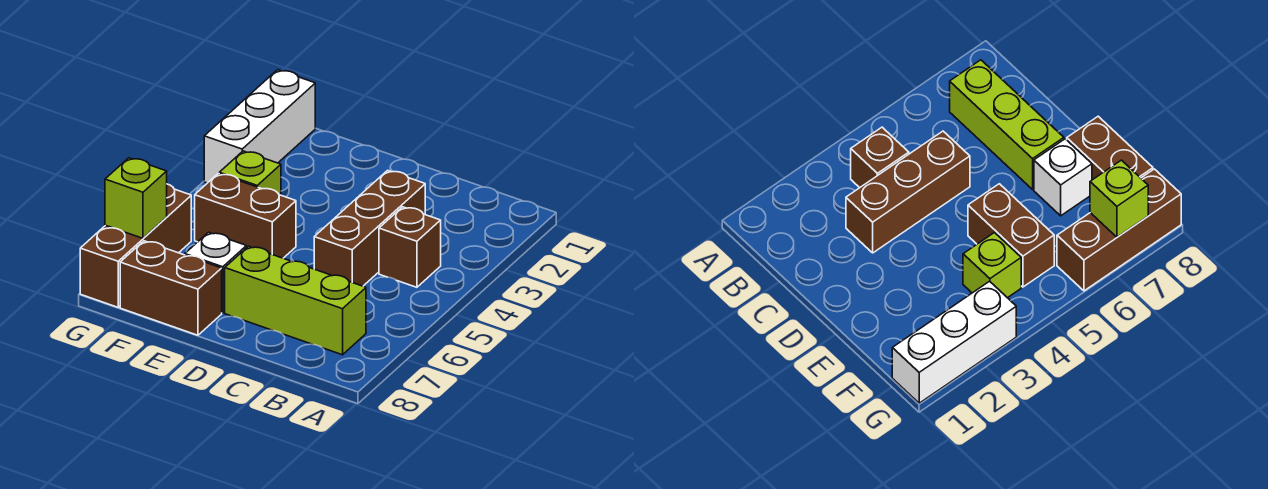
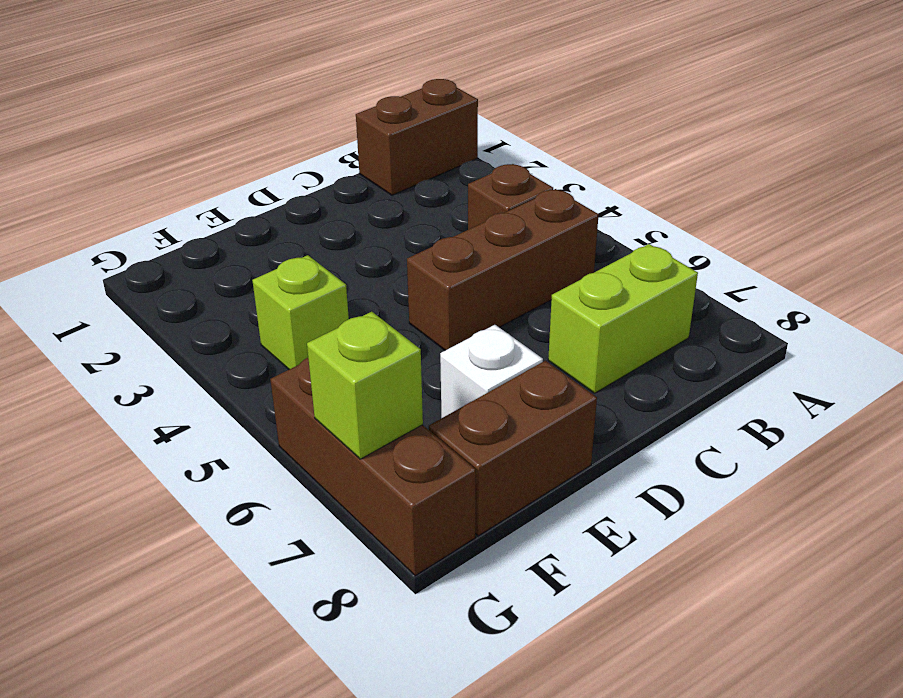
lime brick B7:D7 level 1 -> lime brick B7:C7 level 1
brown brick C3:C5 level 1 -> brown brick B5:D5 level 1
brown brick E5:F5 level 1 -> brown brick A1:B1 level 1
white brick G1:G3 level 1 -> none

